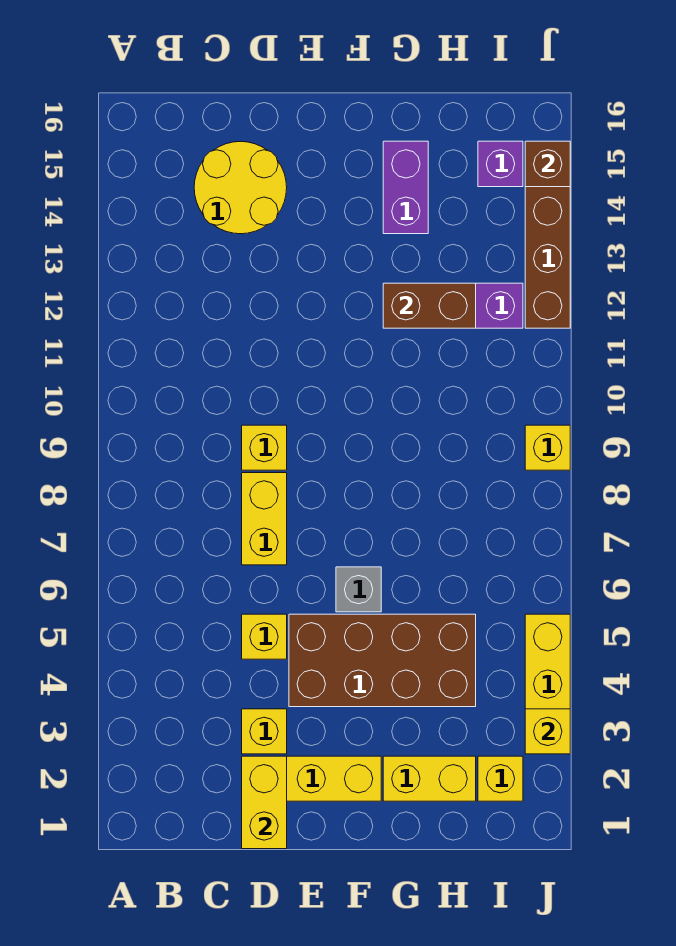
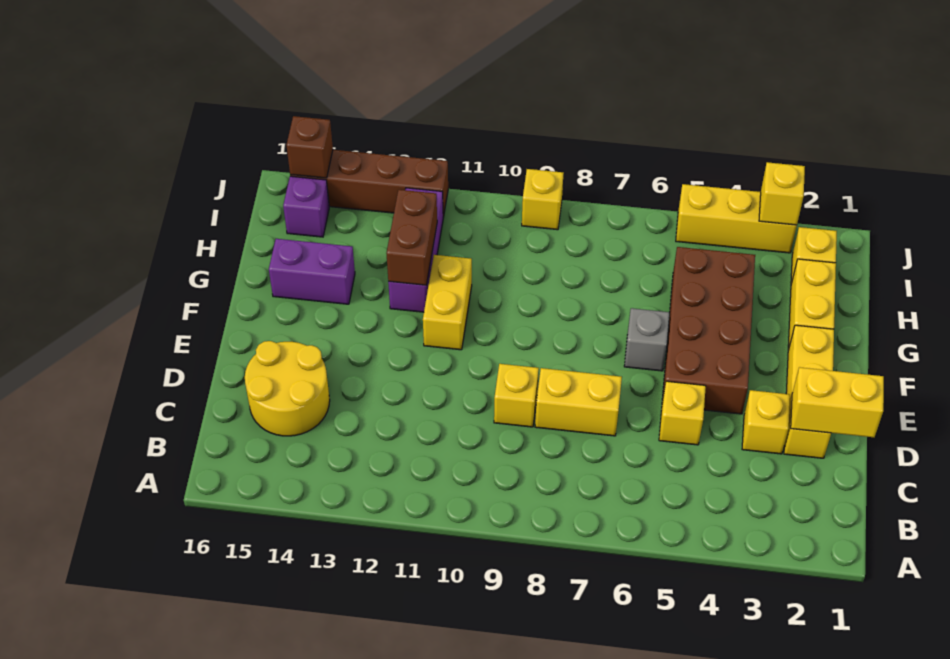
none -> yellow brick F11:G11 level 1

